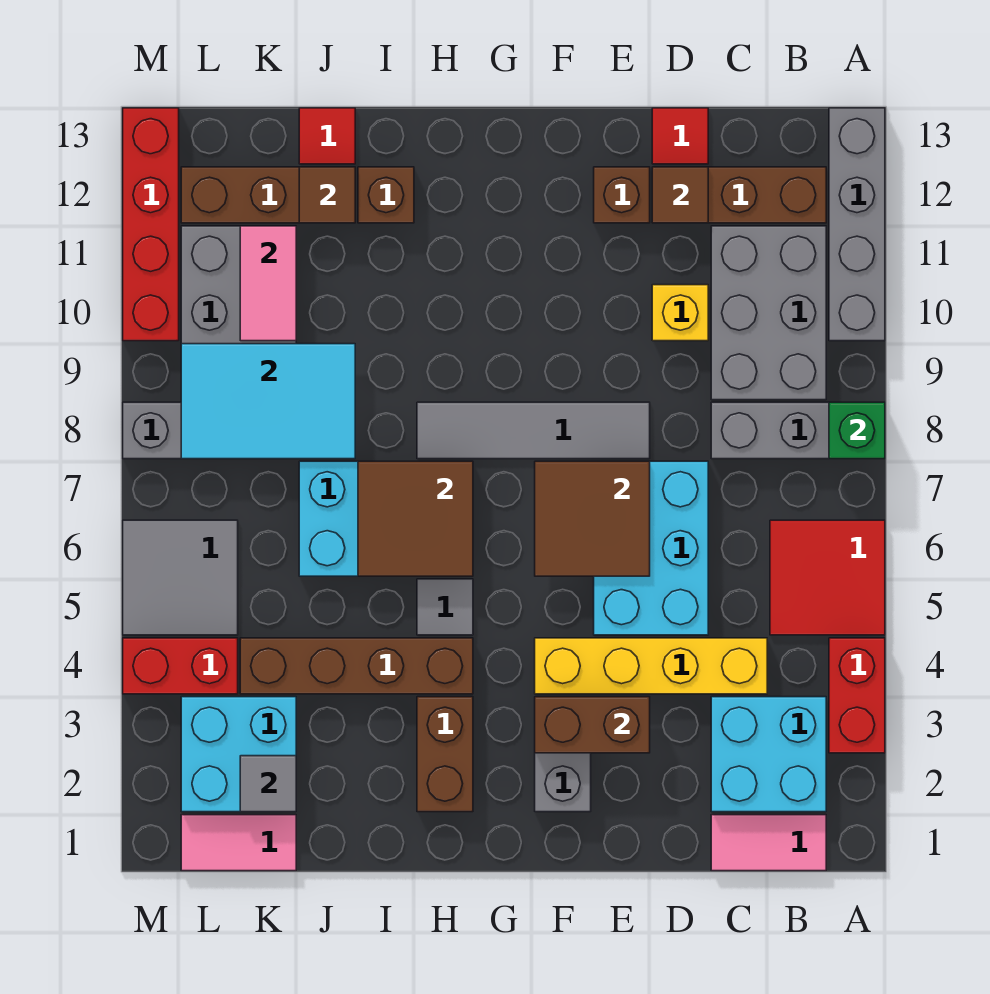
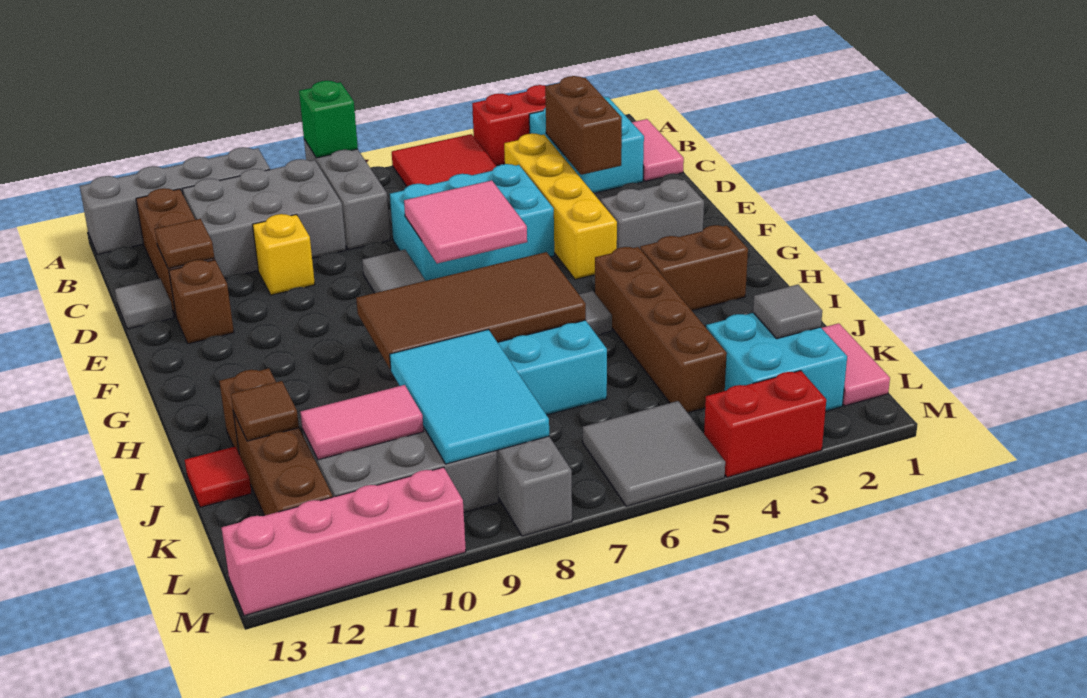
red tile D13 level 1 -> grey tile D13 level 1
brown brick E3:F3 level 2 -> brown brick C3:D3 level 2
brown tile E6:F7 level 2 -> pink tile E6:F7 level 2
brown tile H6:I7 level 2 -> brown tile H6:I9 level 2
red brick L4:M4 level 1 -> red brick M3:M4 level 1
red brick M10:M13 level 1 -> pink brick M10:M13 level 1

